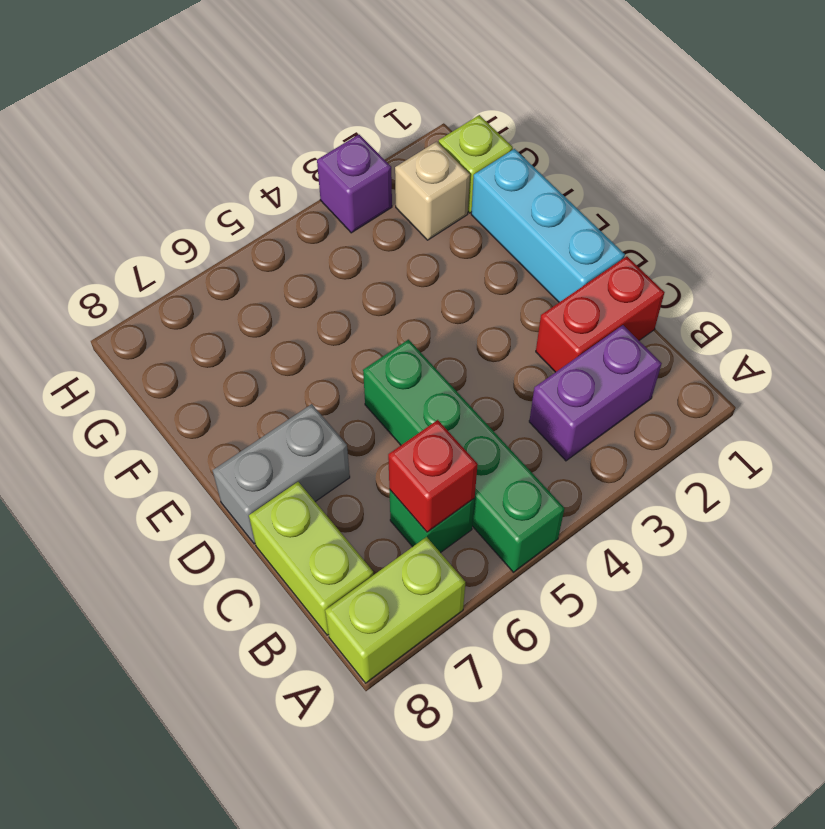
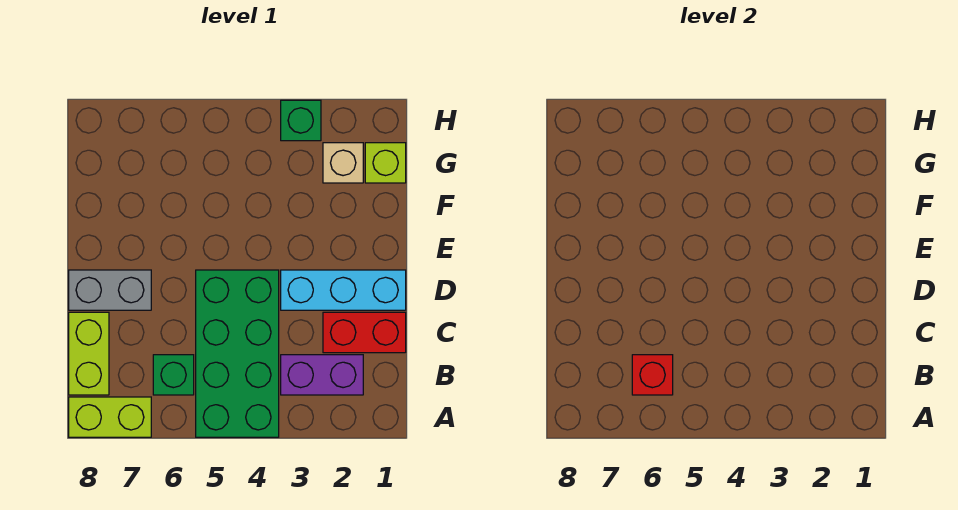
green brick A5:D5 level 1 -> green brick A4:D5 level 1
cyan brick D1:F1 level 1 -> cyan brick D1:D3 level 1
purple brick H3 level 1 -> green brick H3 level 1

